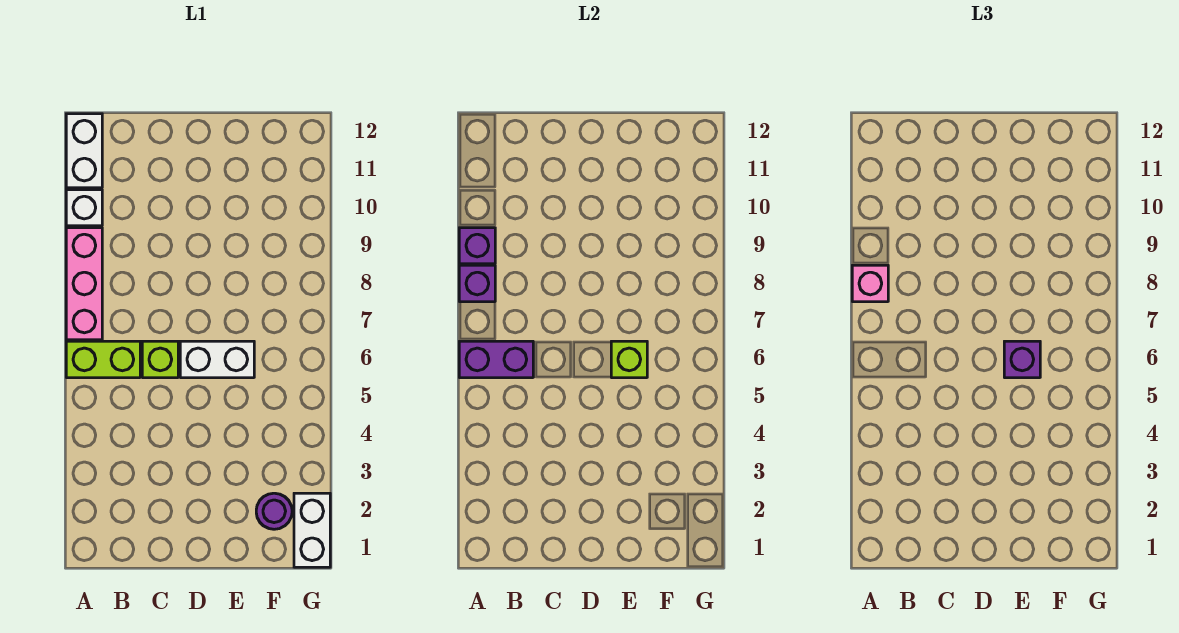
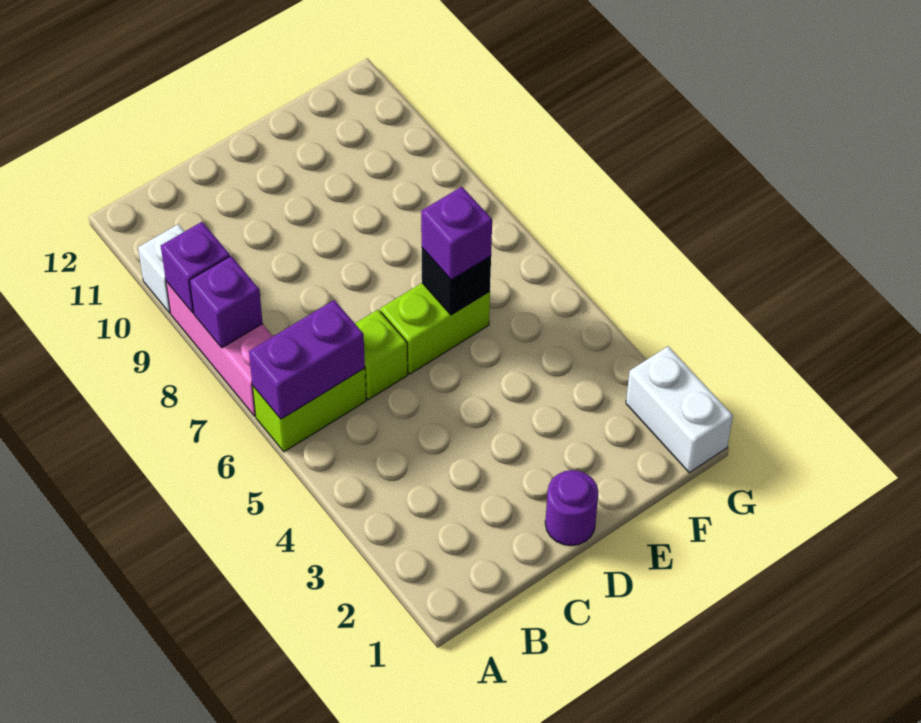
pink brick A8 level 3 -> none
white brick A11:A12 level 1 -> none
white brick D6:E6 level 1 -> lime brick D6:E6 level 1
lime brick E6 level 2 -> black brick E6 level 2
purple round brick F2 level 1 -> purple round brick D1 level 1

